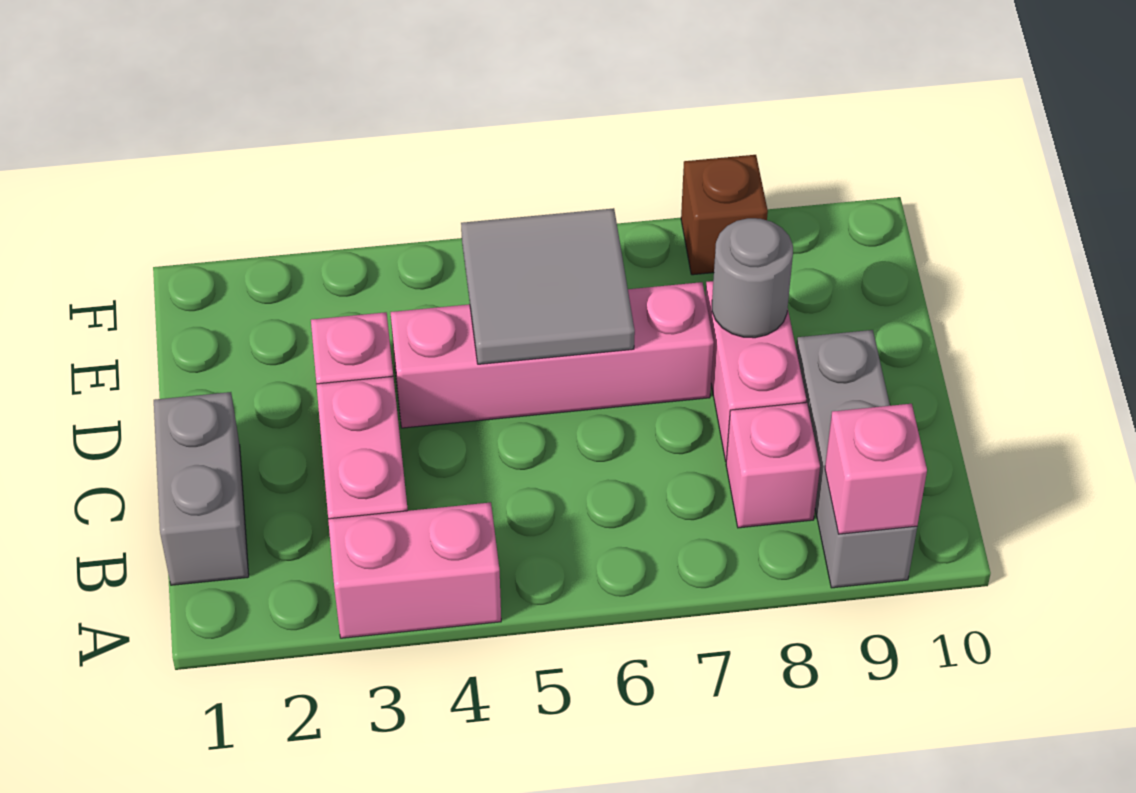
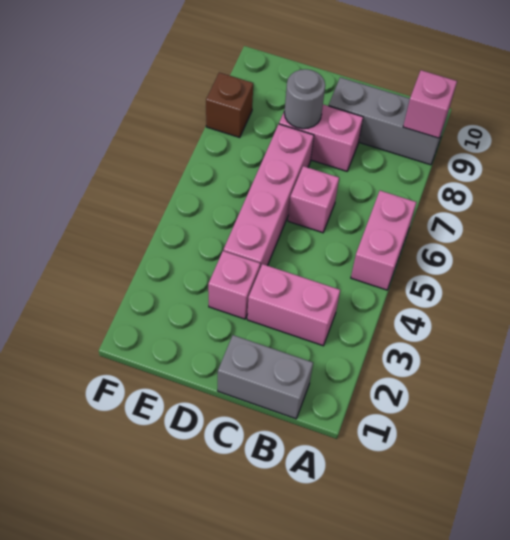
pink brick A3:A4 level 1 -> pink brick A5:A6 level 1
pink brick B8 level 1 -> pink brick C6 level 1
grey tile D5:E6 level 2 -> none

